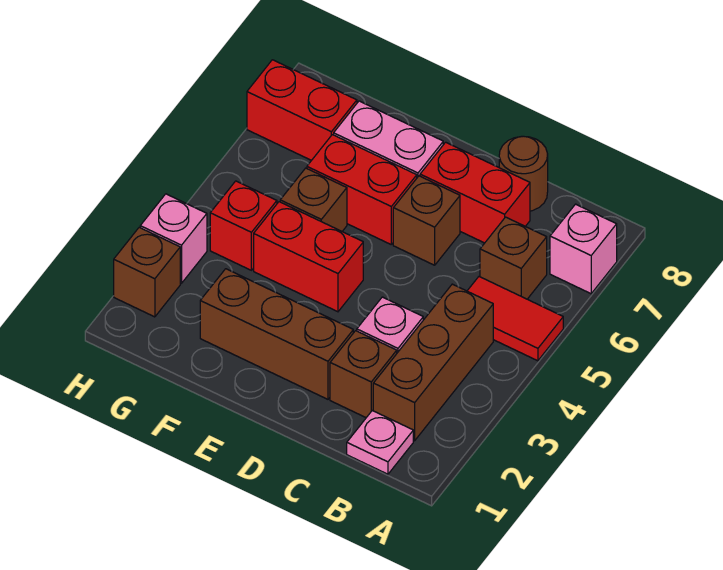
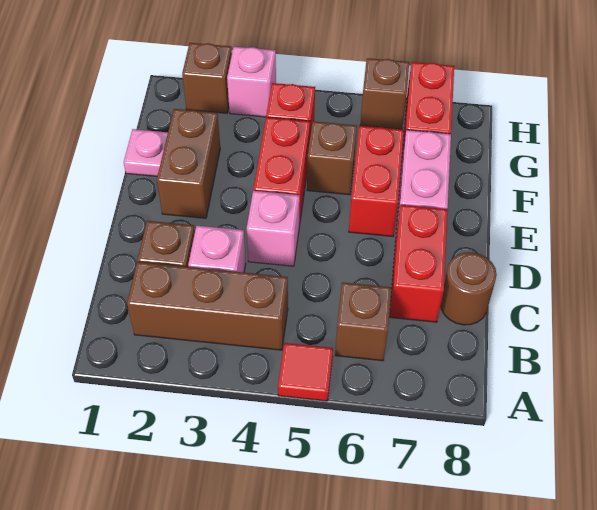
red tile A5:B5 level 1 -> red tile A5 level 1
pink brick A7 level 1 -> pink brick D4 level 1
pink plate B1 level 1 -> pink plate F1 level 1
brown brick D2:F2 level 1 -> brown brick E2:F2 level 1
brown brick D6 level 1 -> brown brick H6 level 1

